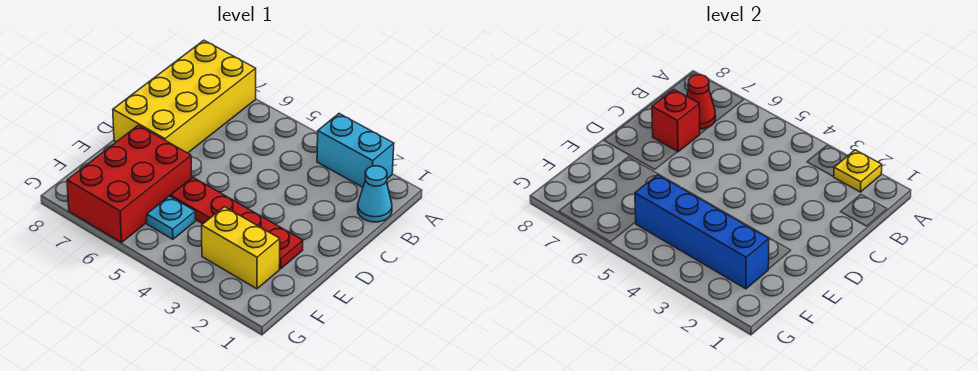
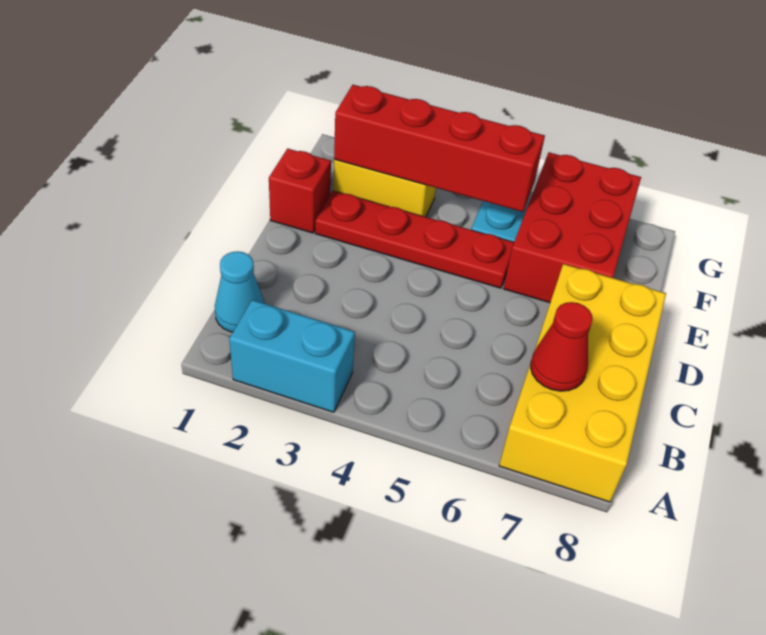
yellow plate A2 level 2 -> none
red brick C7 level 2 -> red brick E1 level 1
blue brick F2:F5 level 2 -> red brick F2:F5 level 2

